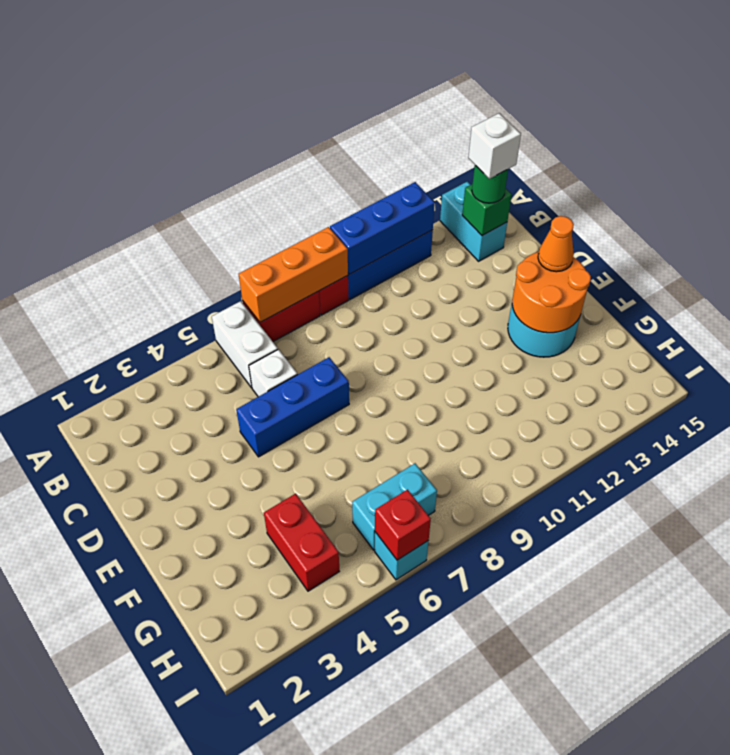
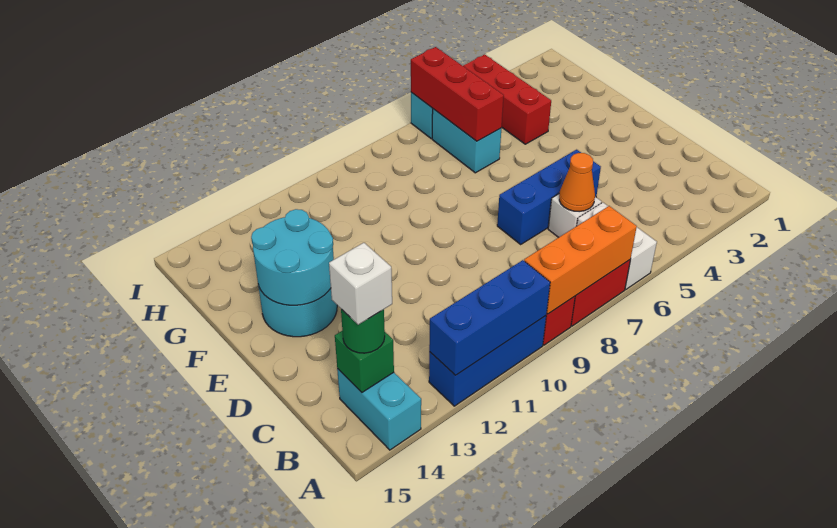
orange round brick E13:F14 level 2 -> cyan round brick E13:F14 level 2
orange cone E14 level 3 -> orange cone C6 level 2
red brick G4:H4 level 1 -> red brick G4:I4 level 1
cyan brick H6:H7 level 1 -> cyan brick G6:H6 level 1
red brick I6 level 2 -> red brick G6:I6 level 2

